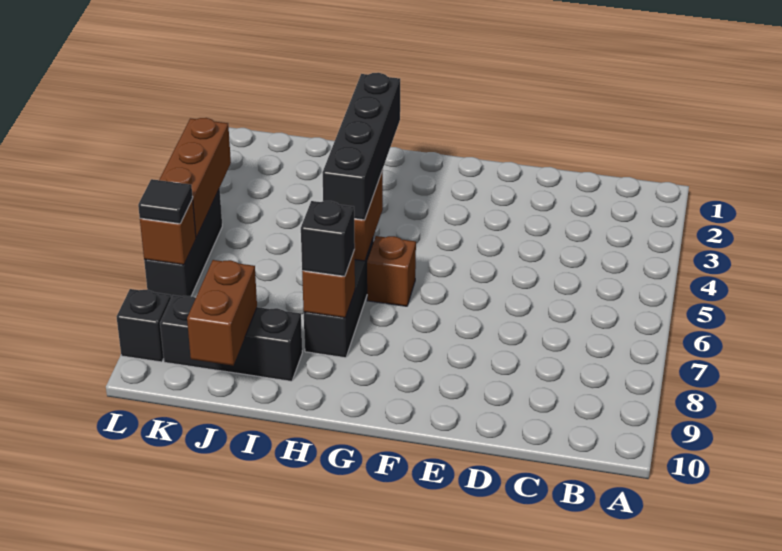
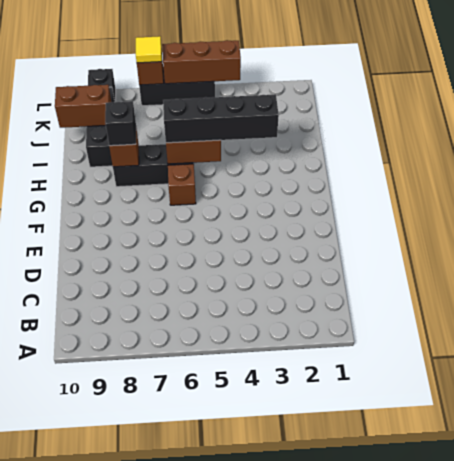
black tile L7 level 3 -> yellow tile L7 level 3

